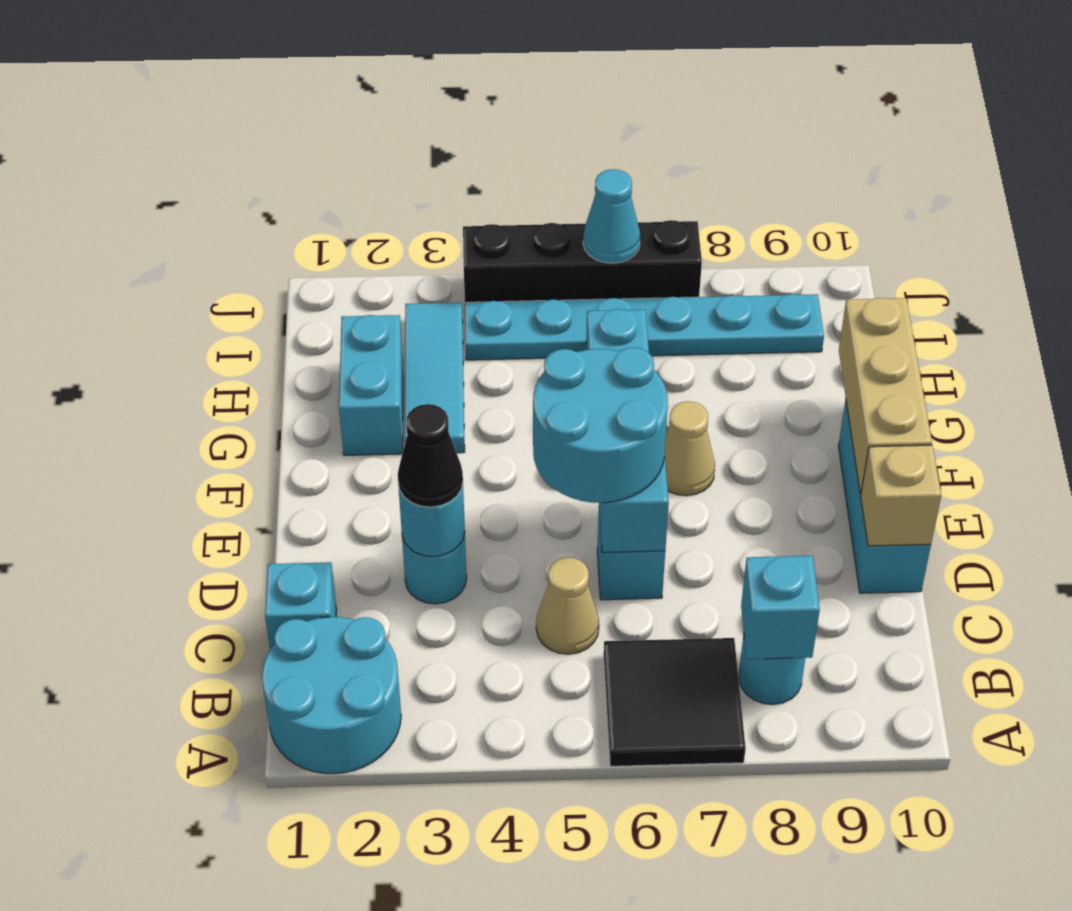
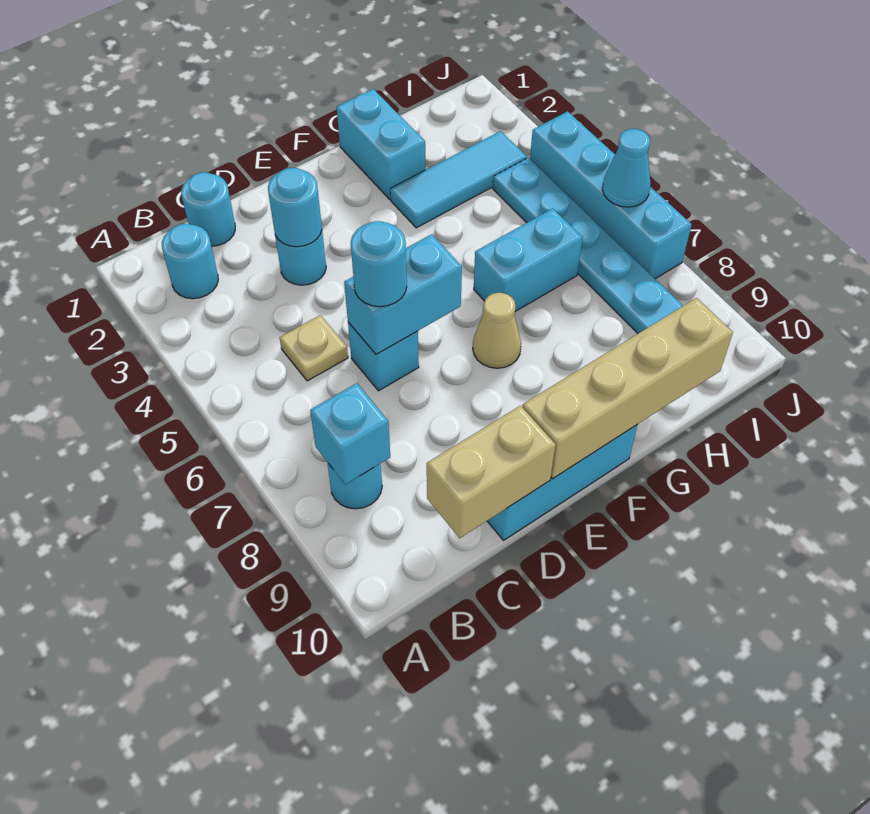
cyan round brick A1:B2 level 1 -> cyan round brick B2 level 1
black tile A6:B7 level 1 -> none
cyan brick C1 level 1 -> cyan round brick C1 level 1
tan cone C5 level 1 -> tan plate C5 level 1
black cone D3 level 3 -> none
cyan round brick D5:E6 level 3 -> cyan round brick D6 level 3
tan brick D10 level 2 -> tan brick C10:D10 level 2
tan brick E10:G10 level 2 -> tan brick E10:H10 level 2
cyan brick G2:H2 level 1 -> cyan brick G1:G2 level 1
black brick J4:J7 level 1 -> cyan brick J4:J7 level 1

